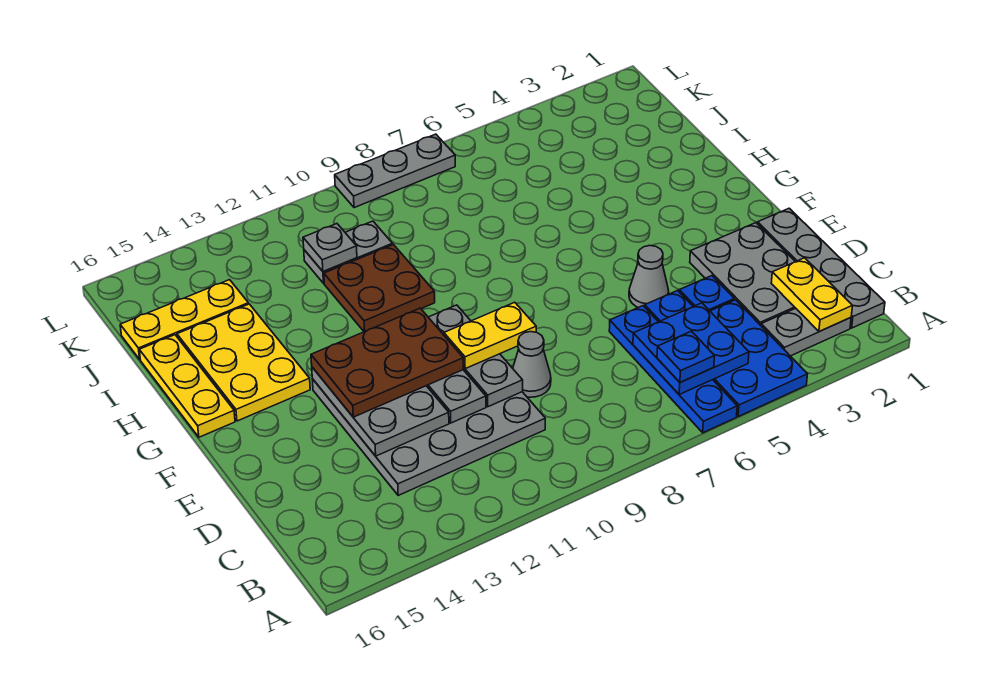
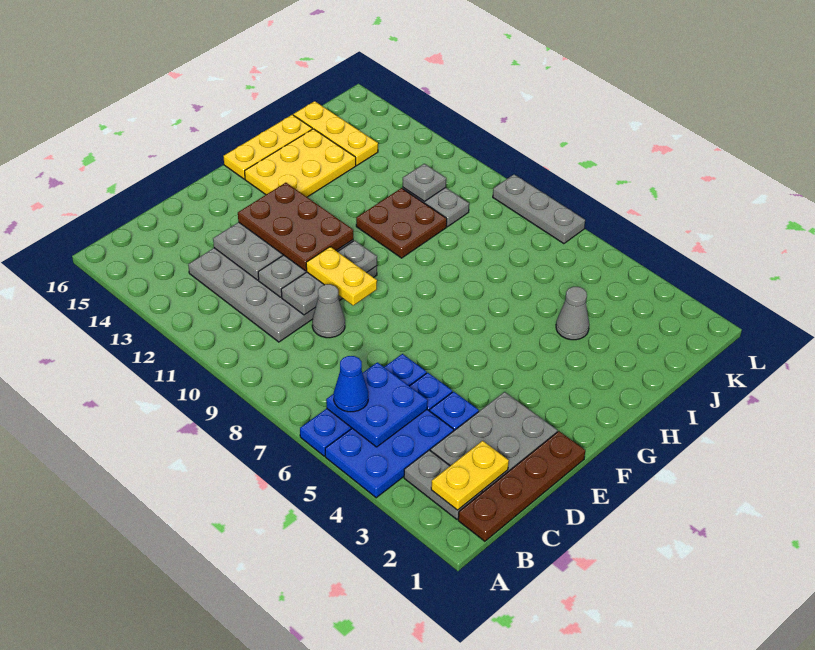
grey plate B1:E1 level 1 -> brown plate B1:E1 level 1
blue plate B6 level 3 -> blue cone B6 level 3
grey cone E5 level 1 -> grey cone I4 level 1

